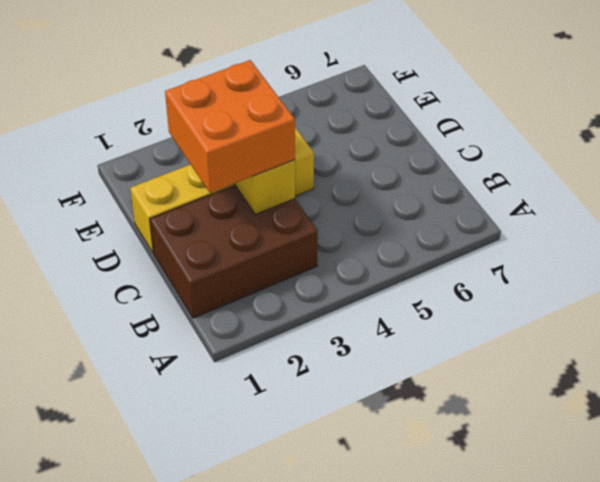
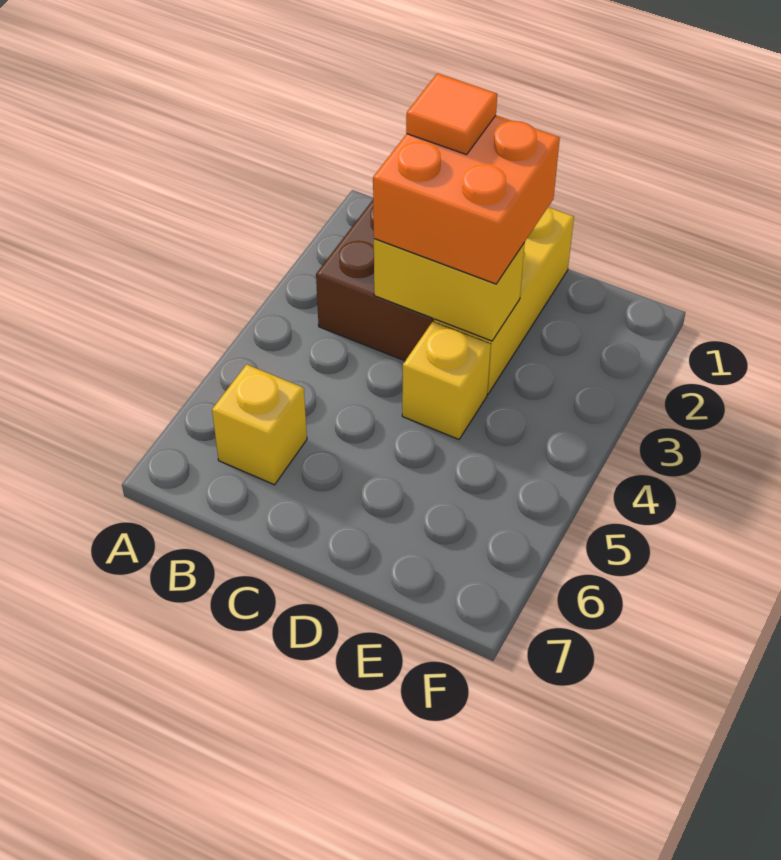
none -> yellow brick B6 level 1
none -> orange tile C2 level 4

